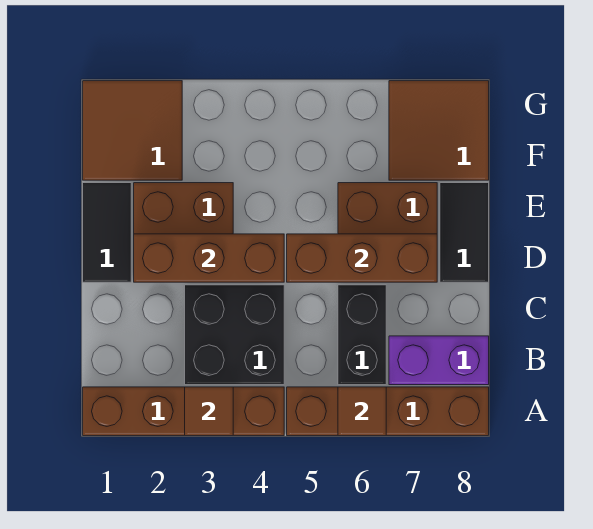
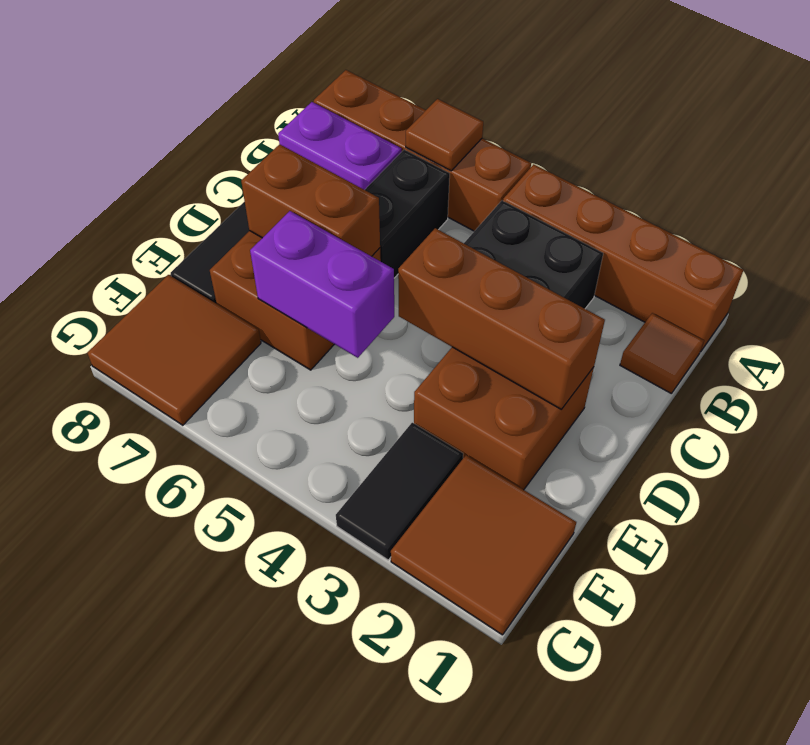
brown tile A3 level 2 -> brown tile B1 level 1
black tile D1:E1 level 1 -> black tile F3:G3 level 1
brown brick D5:D7 level 2 -> brown brick D6:D7 level 2
none -> purple brick E5:E6 level 2

